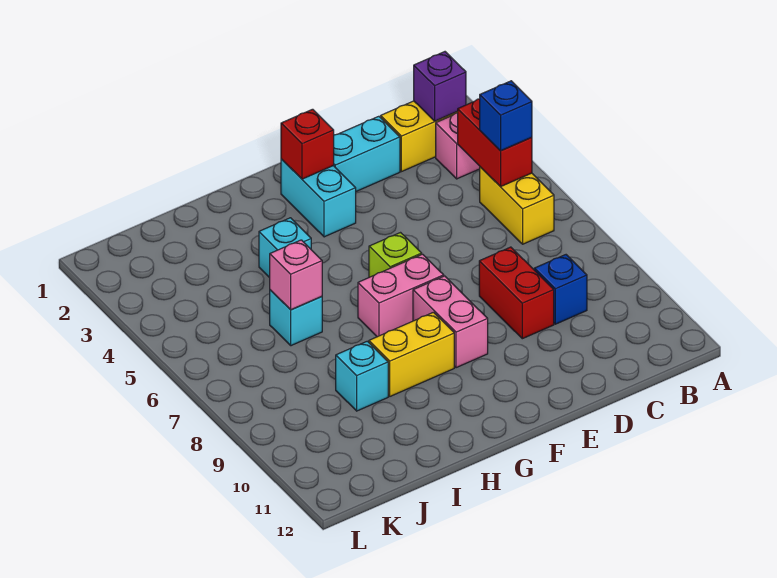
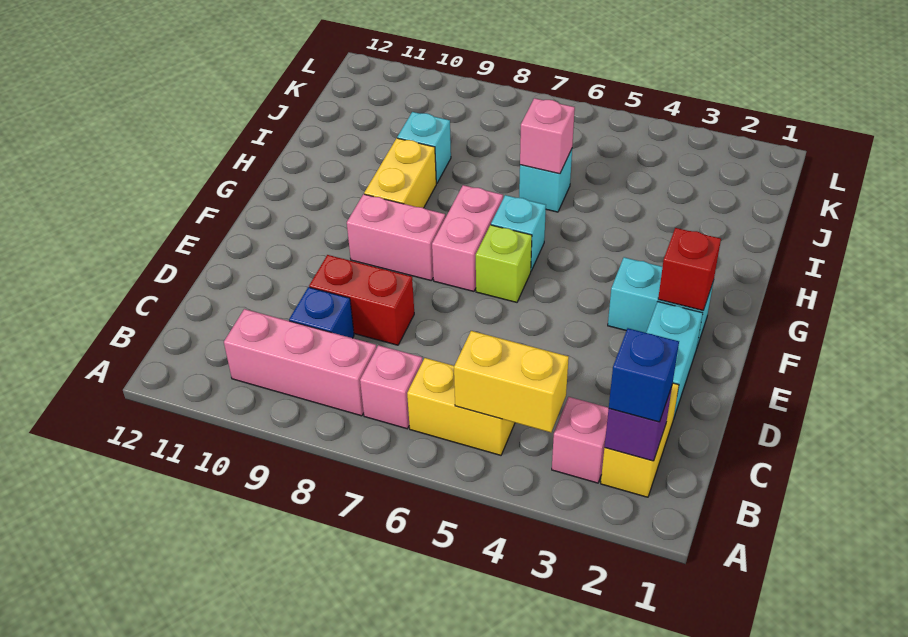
red brick B4:B5 level 2 -> yellow brick B4:B5 level 2
blue brick B5 level 3 -> blue brick B2 level 3
none -> pink brick B7 level 1
none -> pink brick B8:B10 level 1
cyan brick H4 level 1 -> cyan brick G6 level 1

